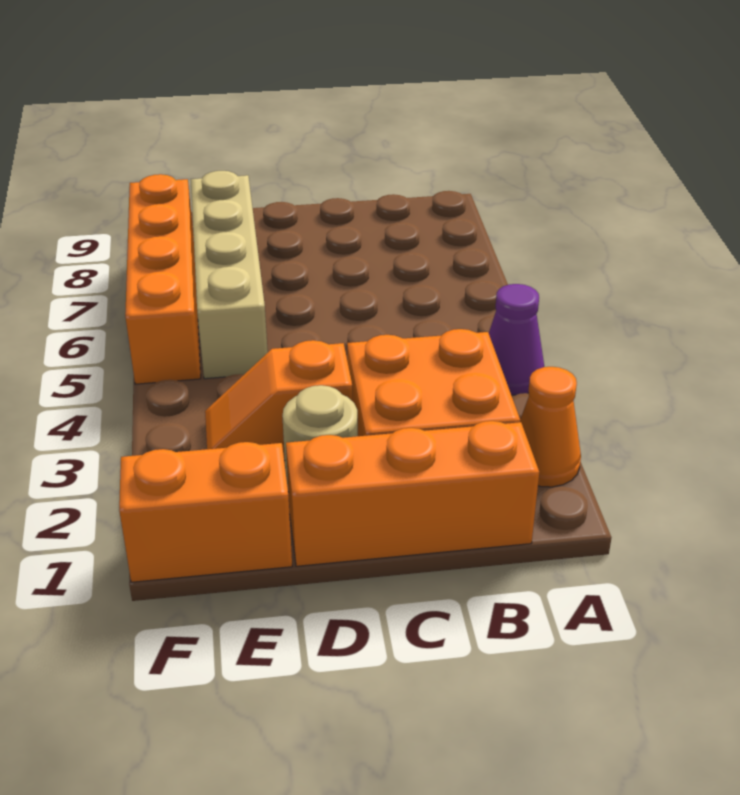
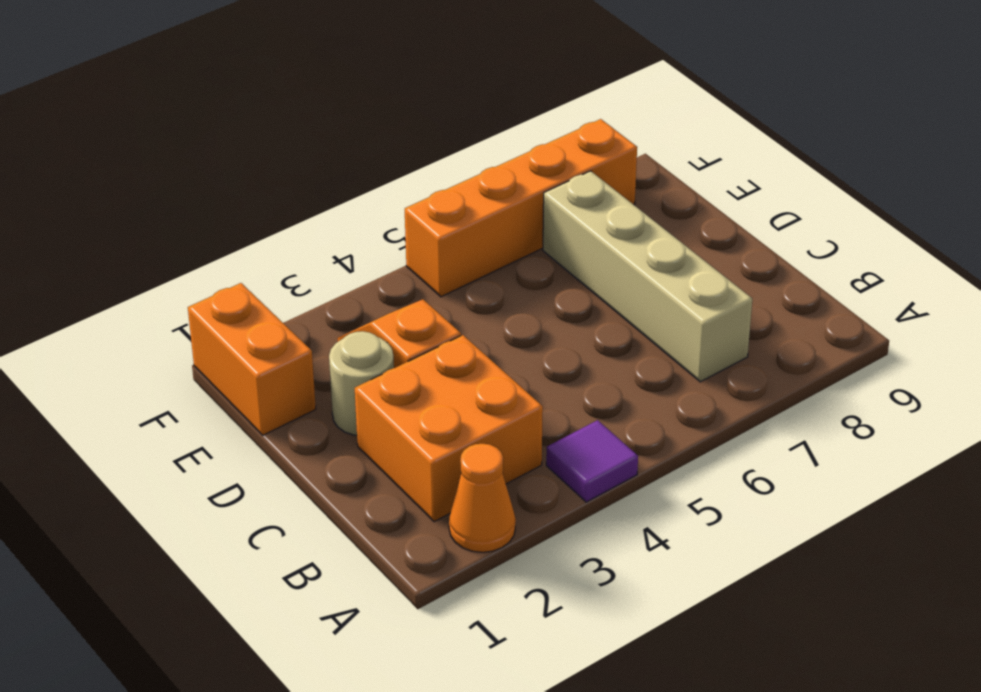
purple cone A4 level 1 -> purple tile A4 level 1
orange brick B1:D1 level 1 -> none
tan brick E5:E8 level 1 -> tan brick B7:E7 level 1

